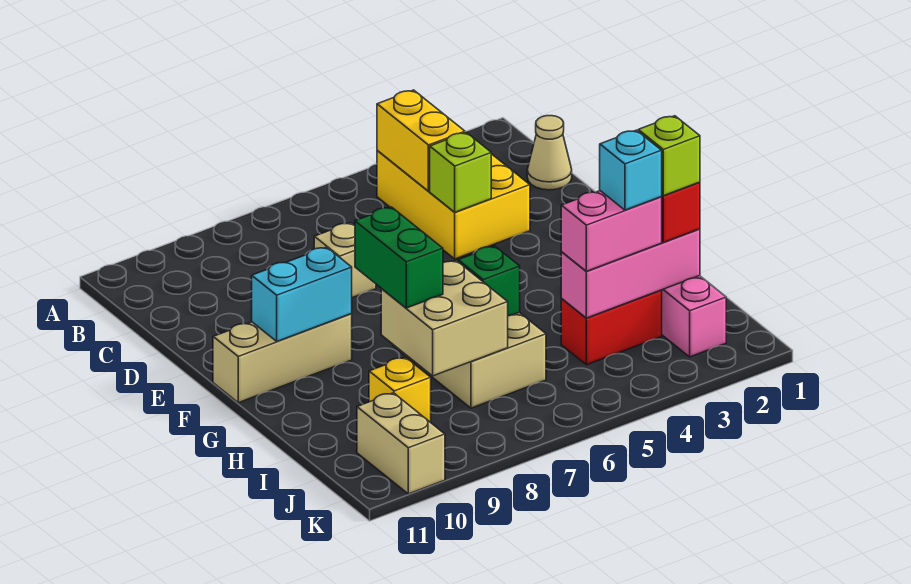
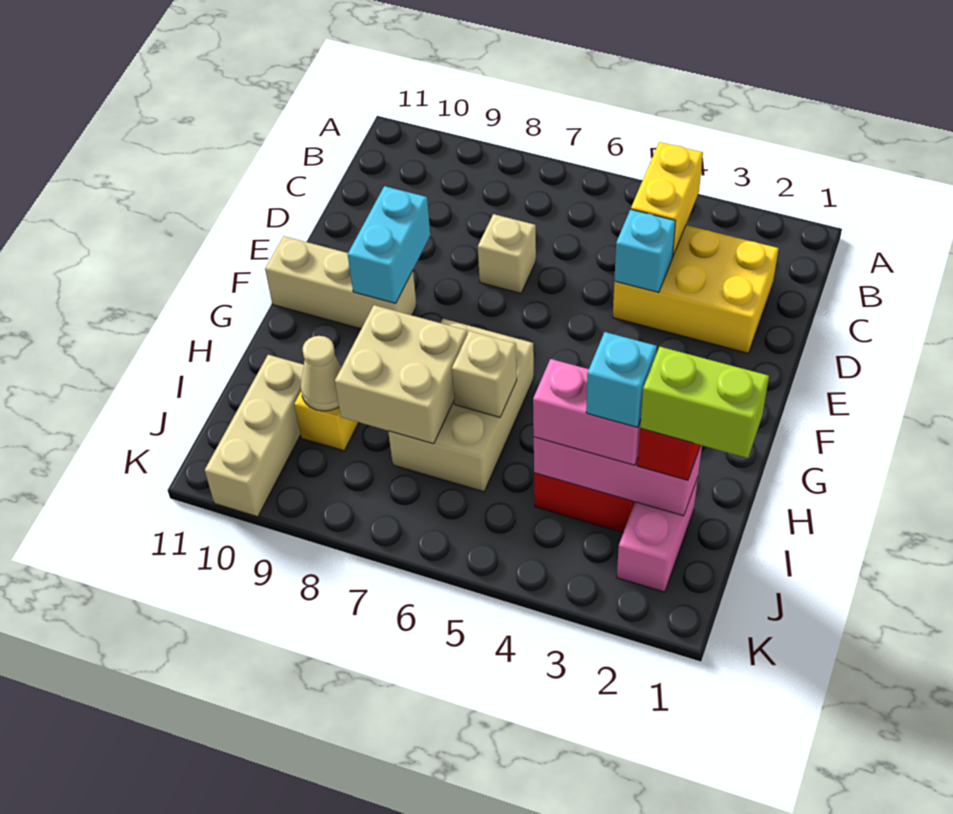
yellow brick B3:D4 level 1 -> yellow brick C2:D4 level 1
tan cone C1 level 1 -> tan cone I9 level 2
lime brick D4 level 2 -> cyan brick D4 level 2
cyan brick F9:F10 level 2 -> cyan brick E9:F9 level 2
green brick G8:H8 level 3 -> none
green brick H6 level 2 -> tan brick H6 level 2
lime brick I2 level 4 -> lime brick I1:I2 level 4
tan brick J10:K10 level 1 -> tan brick I10:K10 level 1

